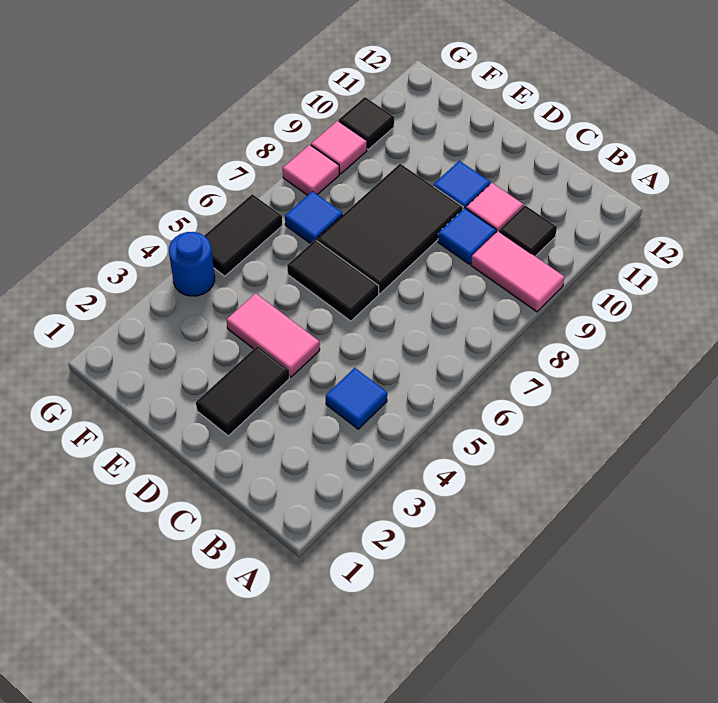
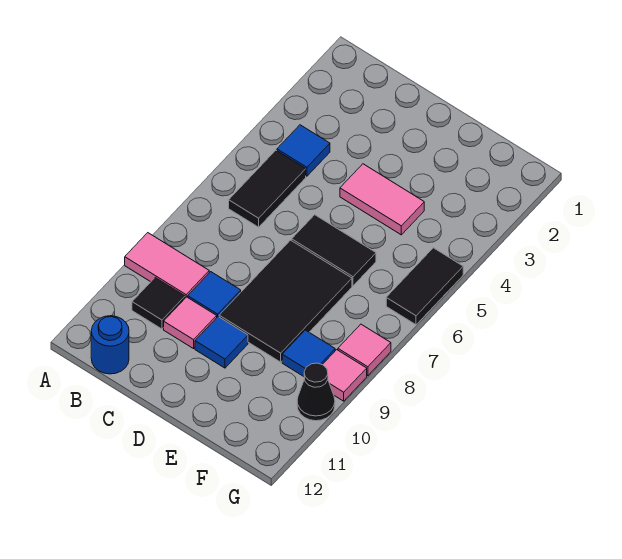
black tile D2:D3 level 1 -> black tile B5:B6 level 1
blue tile F7 level 1 -> blue tile F9 level 1
blue round brick G4 level 1 -> blue round brick B12 level 1
black tile G10 level 1 -> black cone G10 level 1

